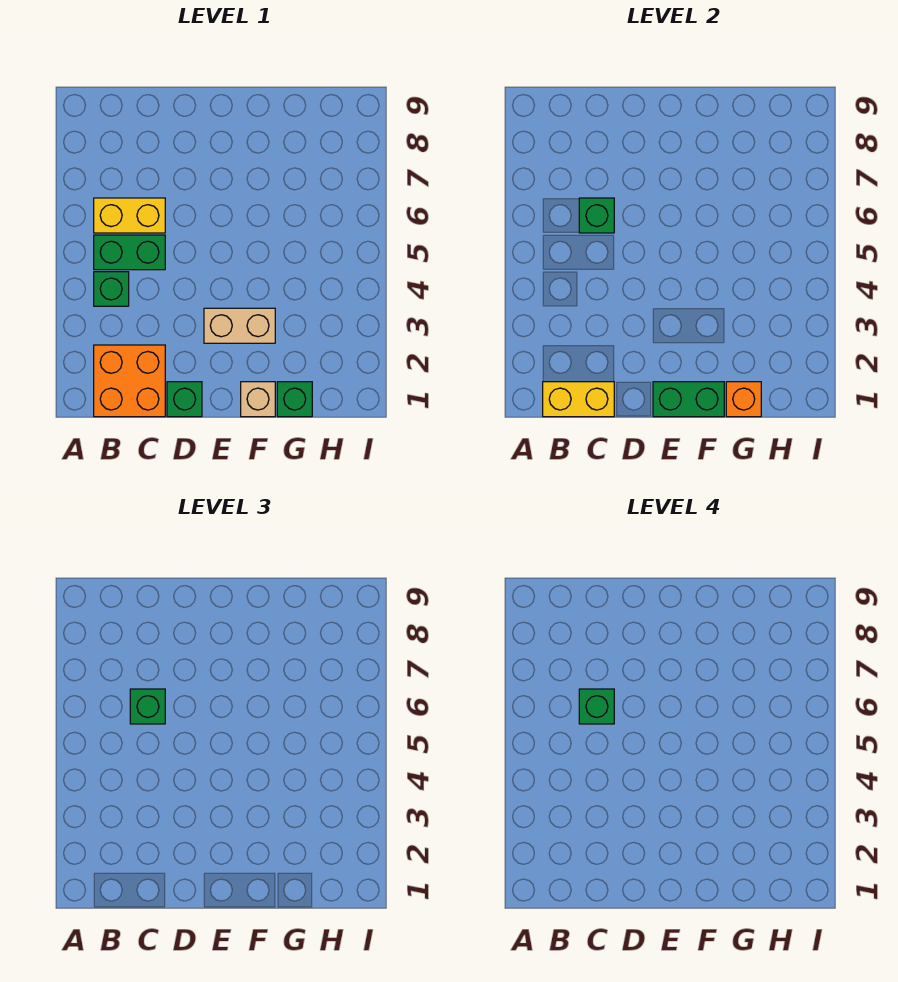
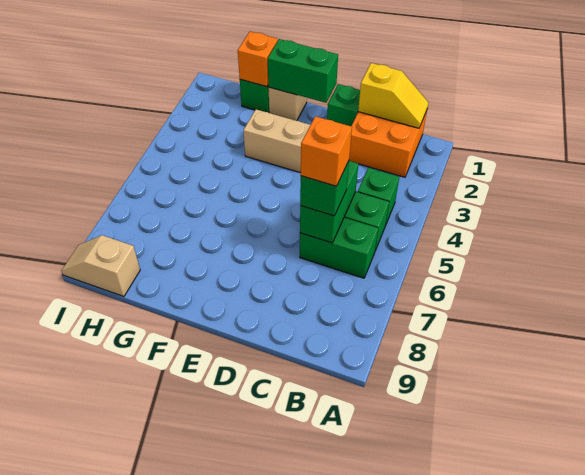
yellow brick B1:C1 level 2 -> yellow slope B1:C1 level 2 top C
yellow brick B6:C6 level 1 -> green brick B6:C6 level 1
green brick C6 level 2 -> green brick C5:C6 level 2
green brick C6 level 4 -> orange brick C6 level 4
none -> tan slope H9:I9 level 1 top H

